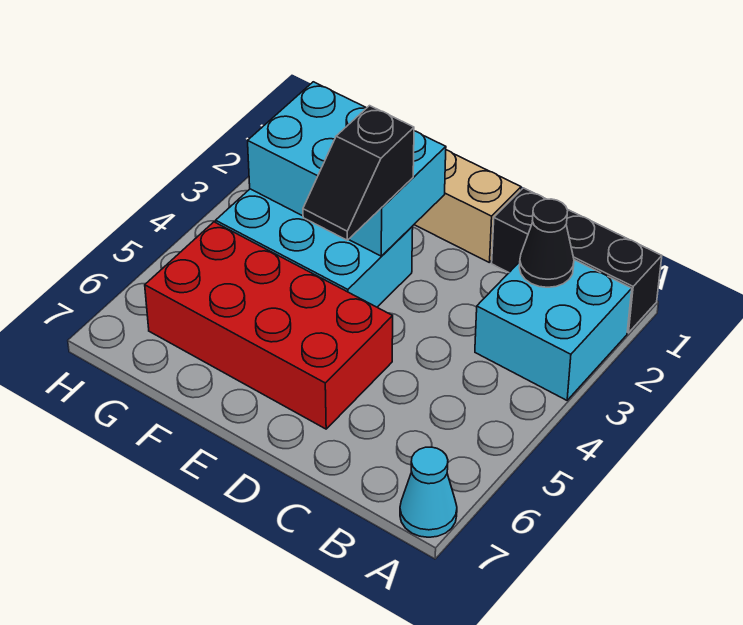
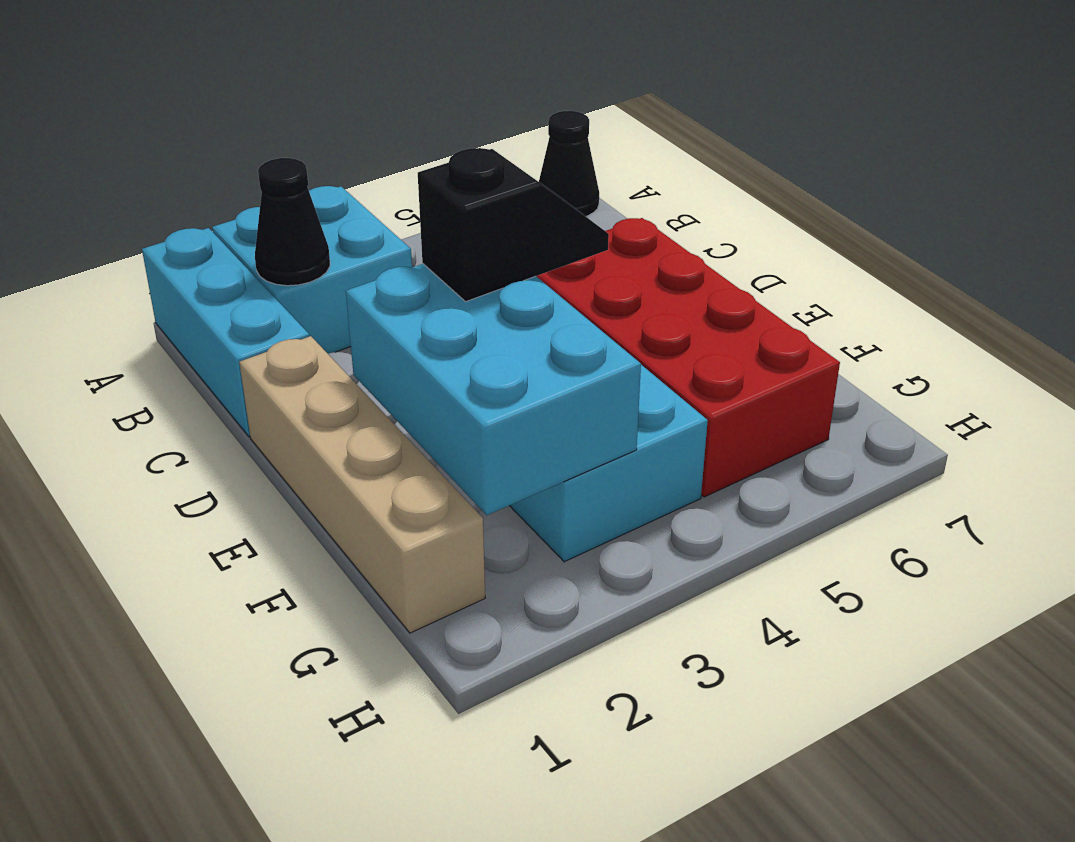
black brick A1:C1 level 1 -> cyan brick A1:C1 level 1
cyan cone A7 level 1 -> black cone A7 level 1

